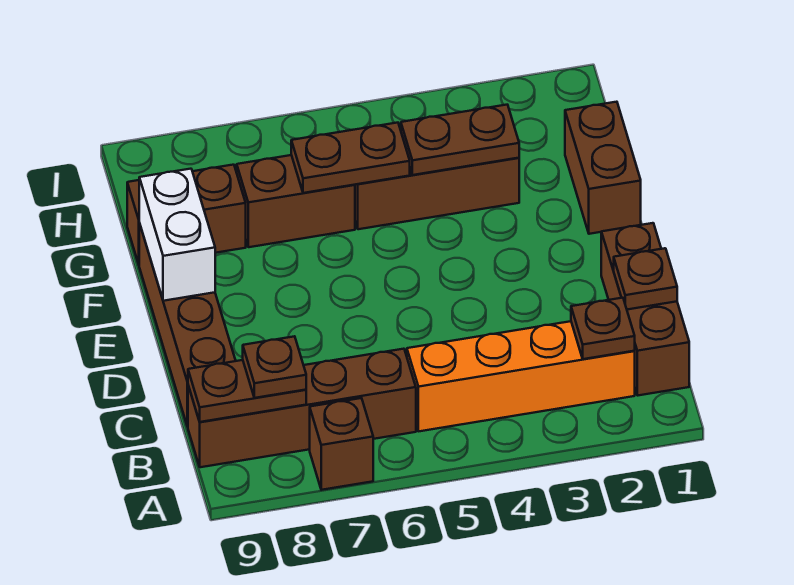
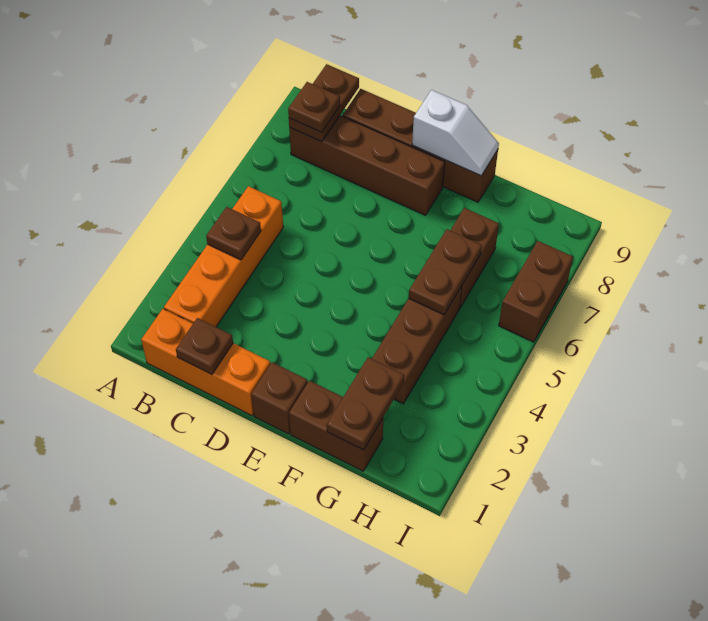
brown brick A7 level 1 -> brown brick E1 level 1
brown brick B1:D1 level 1 -> orange brick B1:D1 level 1
brown plate B2 level 2 -> brown plate B4 level 2
brown brick B6:B9 level 1 -> brown brick B8:E8 level 1
white brick E9:F9 level 2 -> white slope E9:F9 level 2 top E
brown plate G3:G4 level 2 -> brown plate G1:G2 level 2
brown brick G8:G9 level 1 -> brown brick I6:I7 level 1

